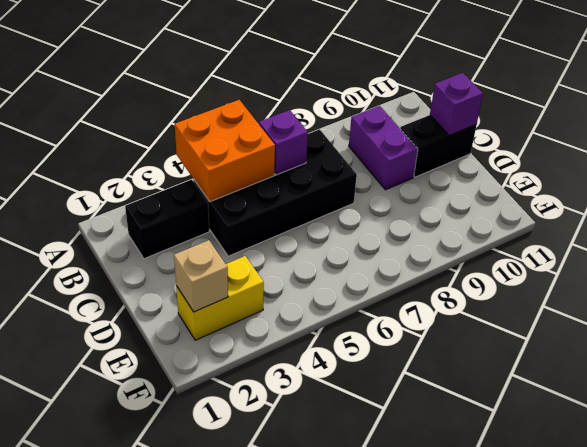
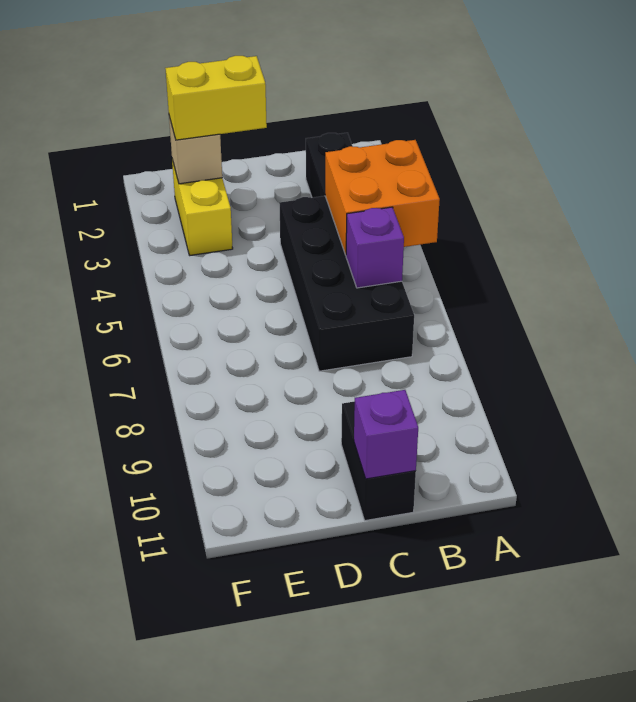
purple brick B9:C9 level 1 -> none
none -> yellow brick D2:E2 level 3

